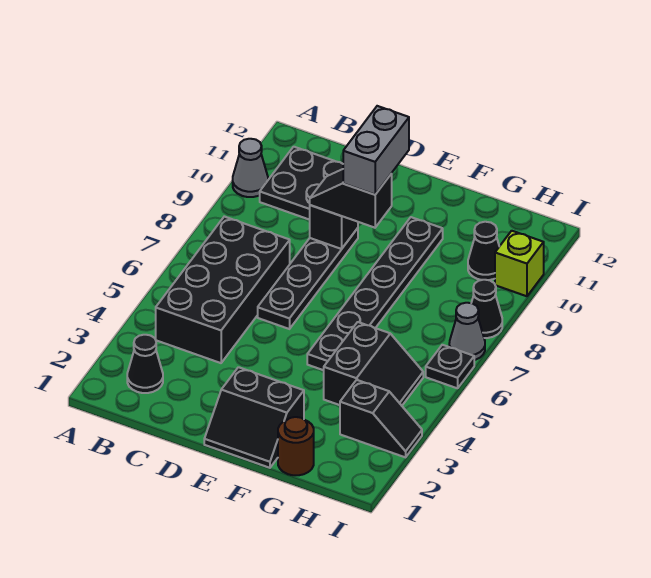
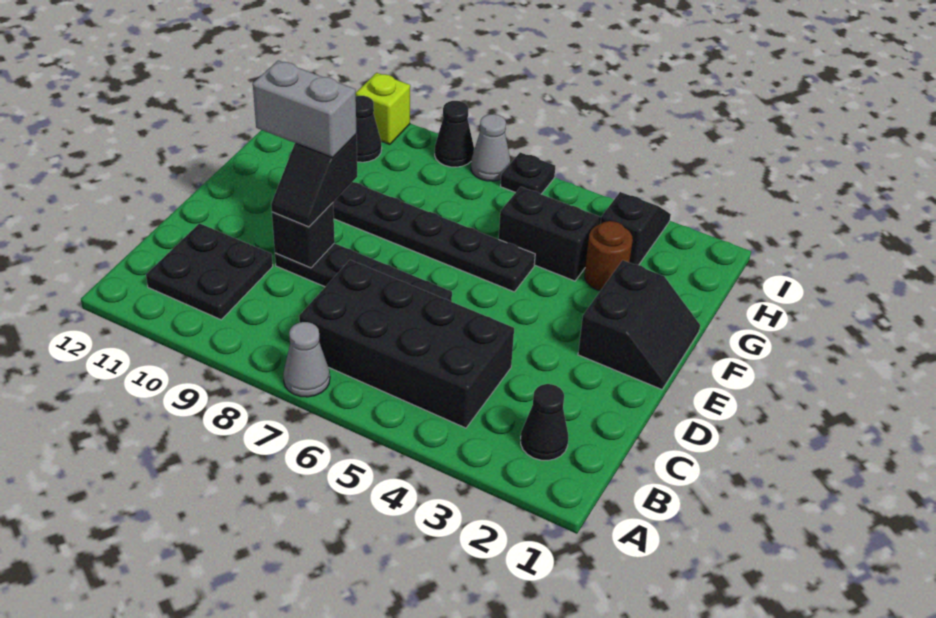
grey cone A10 level 1 -> grey cone A7 level 1
brown round brick G1 level 1 -> brown round brick G3 level 1

